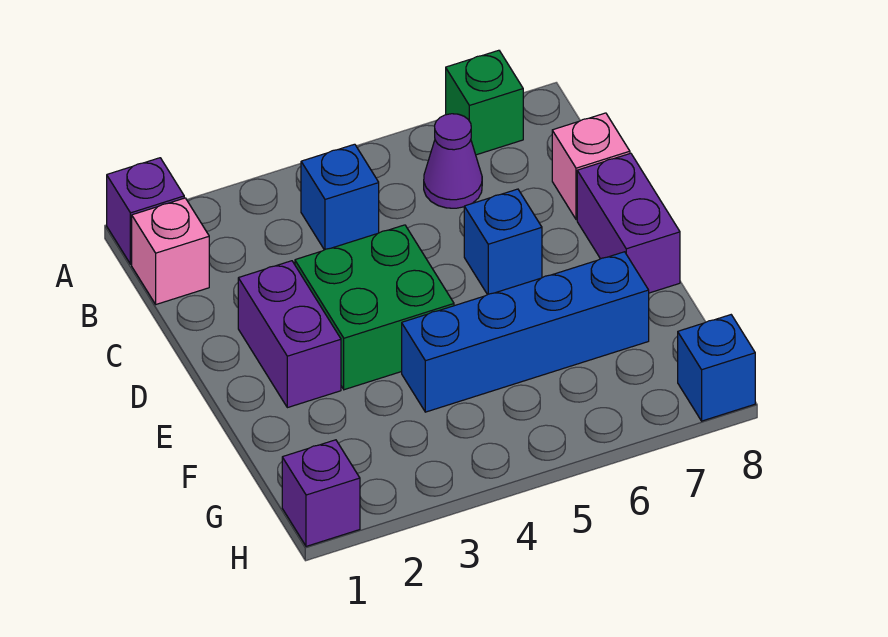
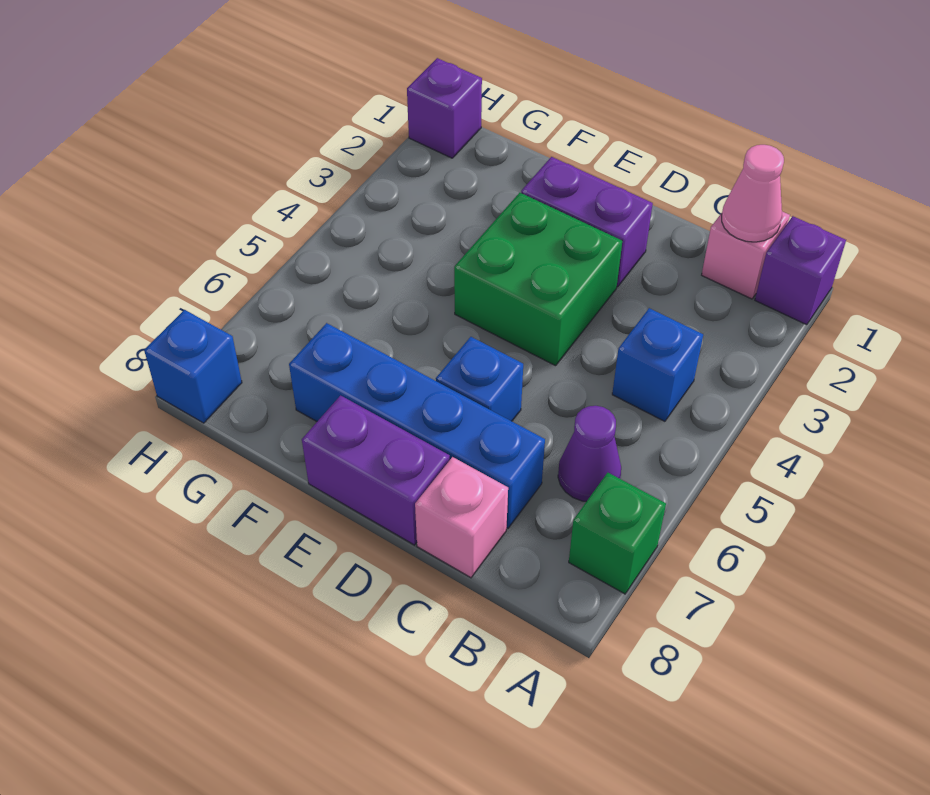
none -> pink cone B1 level 2
blue brick F4:F7 level 1 -> blue brick C7:F7 level 1

